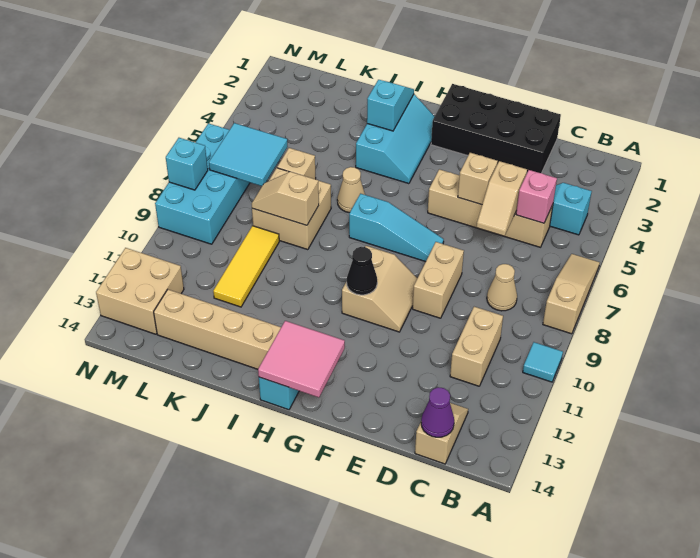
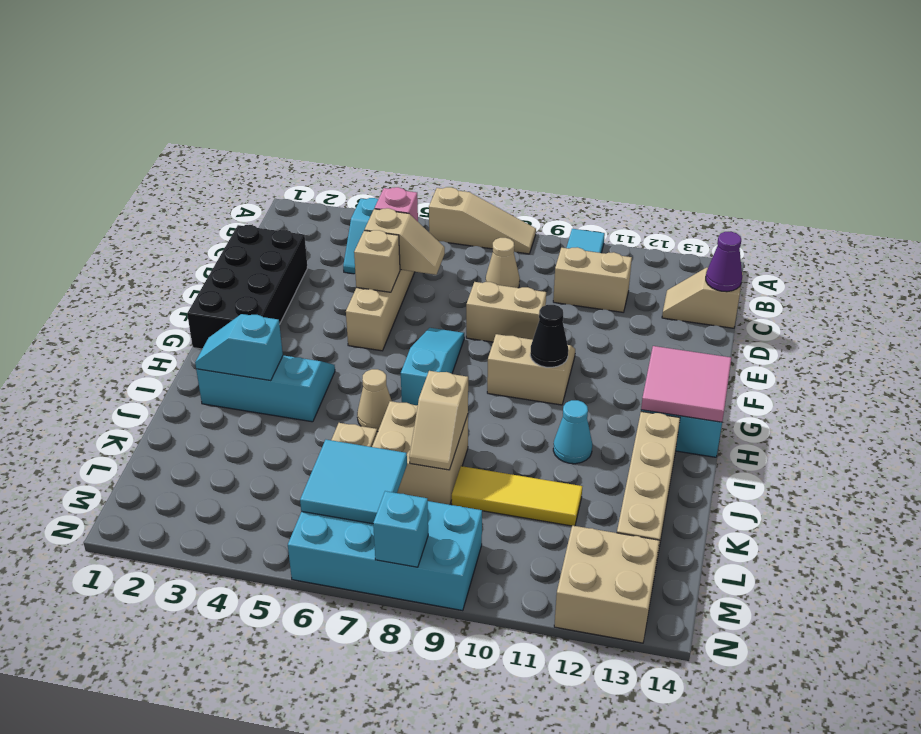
tan slope A6:A8 level 1 top 8 -> tan slope A6:A8 level 1 top 6
none -> cyan cone I11 level 1

